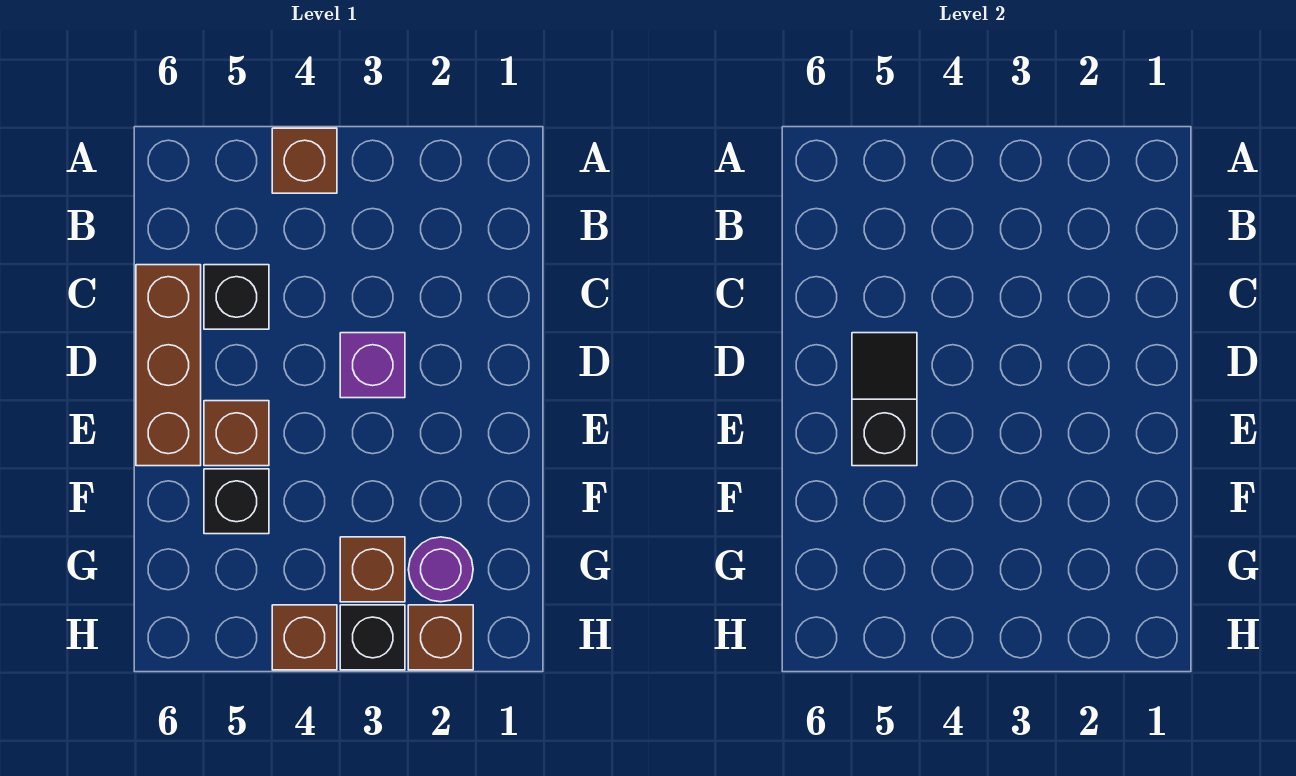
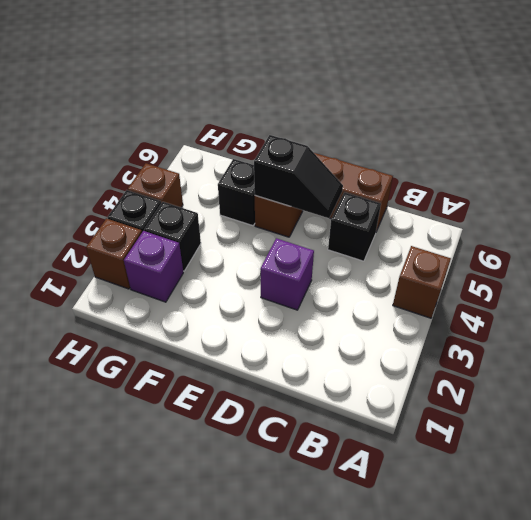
purple round brick G2 level 1 -> purple brick G2 level 1
brown brick G3 level 1 -> black brick G3 level 1

